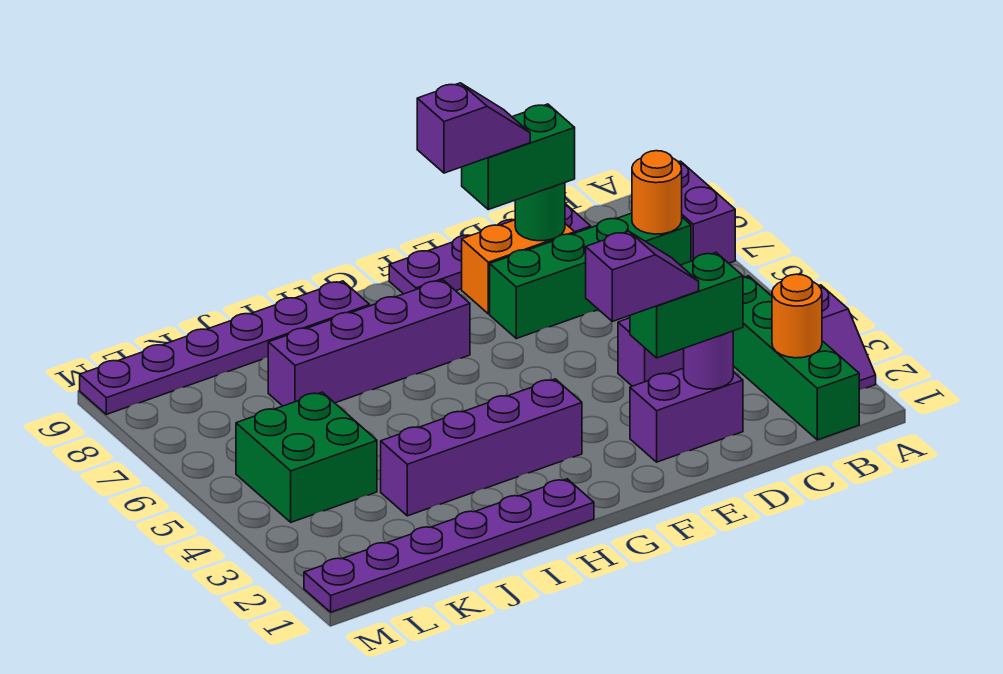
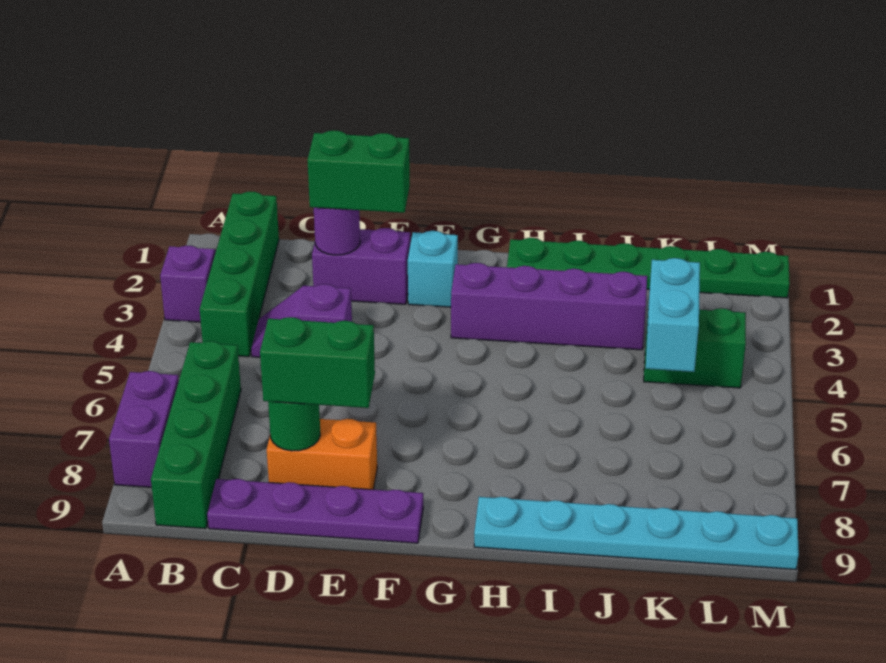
orange round brick B2 level 2 -> none
green brick B7:E7 level 1 -> green brick B6:B9 level 1
orange round brick B7 level 2 -> none
purple slope E2:F2 level 4 top F -> none
purple slope E8:F8 level 4 top F -> none
none -> cyan brick F2 level 1
purple brick G7:J7 level 1 -> none
purple plate H1:M1 level 1 -> green plate H1:M1 level 1
purple plate H9:M9 level 1 -> cyan plate H9:M9 level 1
green brick K4:L5 level 1 -> green brick K4:L4 level 1
none -> cyan brick K4:K5 level 2

